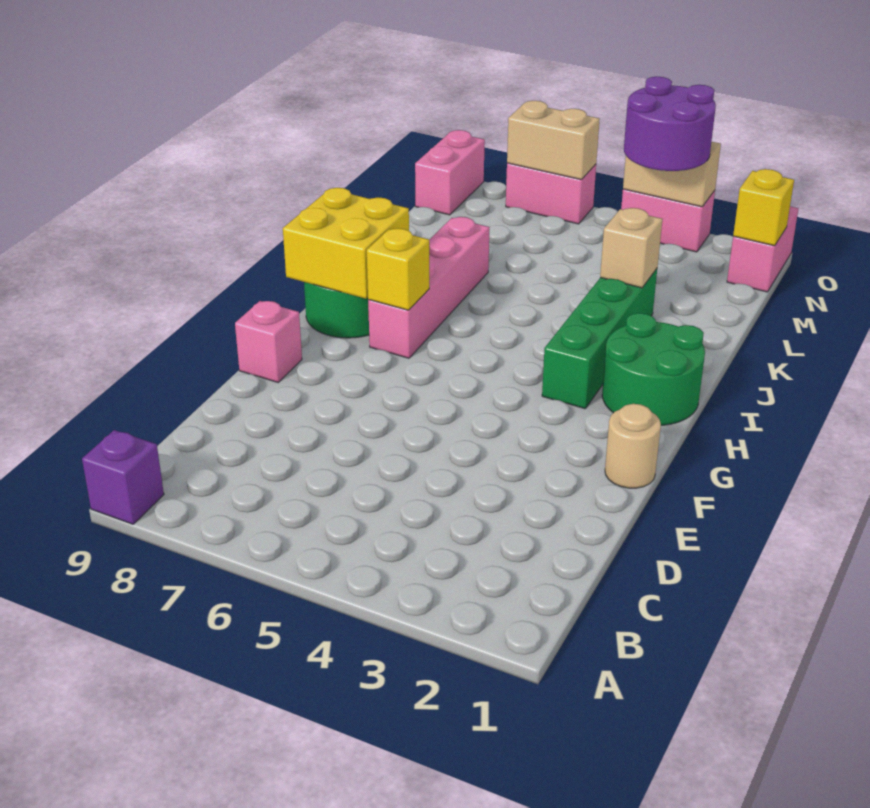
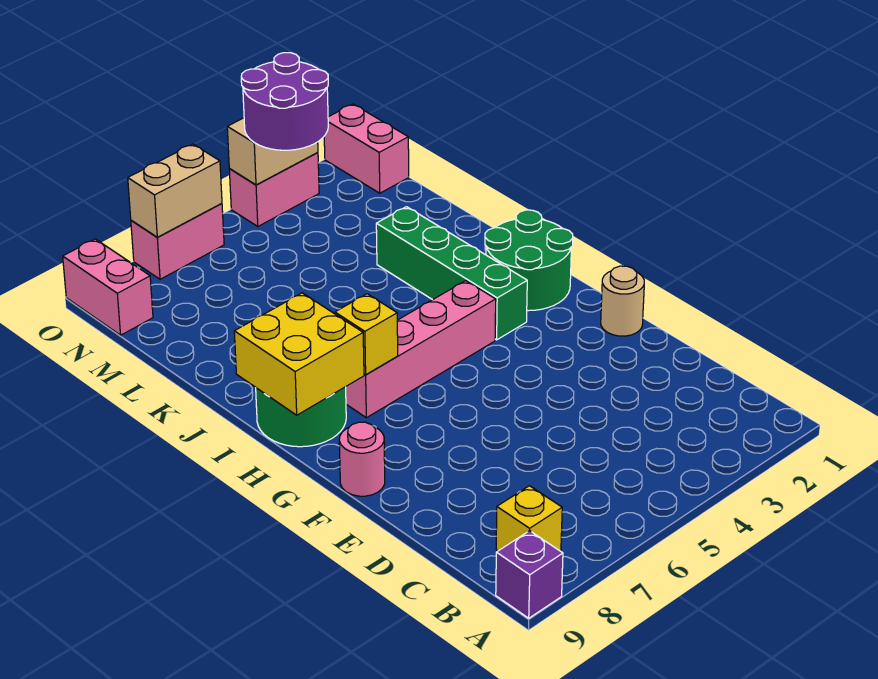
pink brick F9 level 1 -> pink round brick F9 level 1
pink brick H7:K7 level 1 -> pink brick H4:H7 level 1
tan brick K3 level 2 -> none
yellow brick N1 level 2 -> yellow brick B8 level 1

